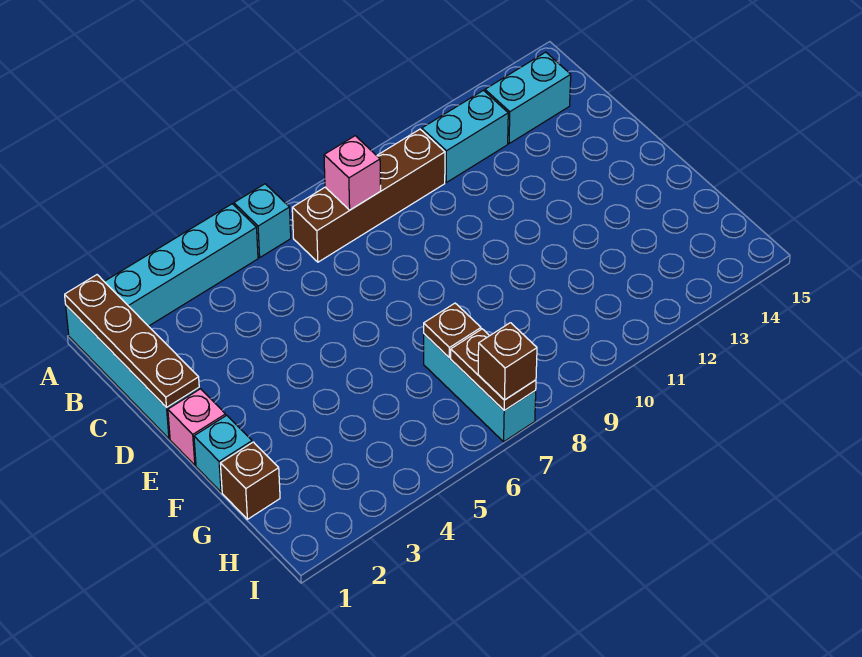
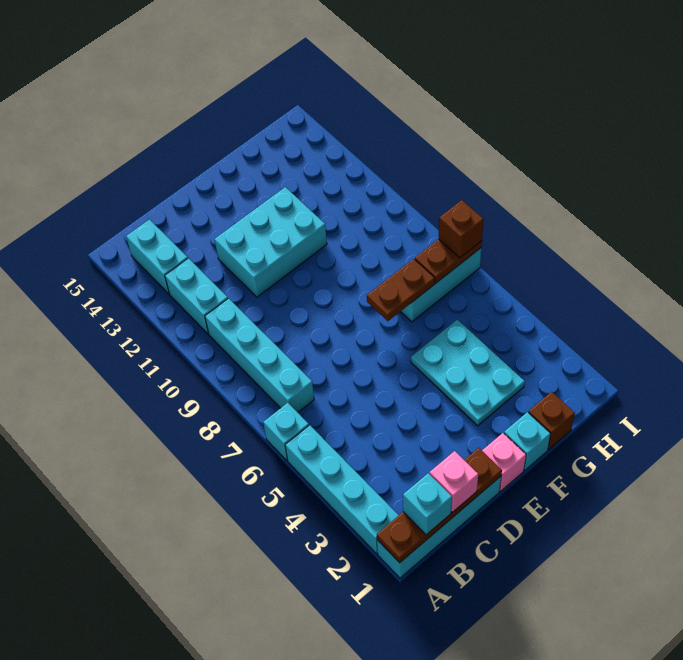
none -> cyan brick B1 level 3
brown brick B7:B10 level 1 -> cyan brick B7:B10 level 1
pink brick B8 level 2 -> pink brick C1 level 3
none -> cyan brick D11:F12 level 1
none -> cyan plate F3:G5 level 1
brown plate G7 level 2 -> brown plate F7:G7 level 2

